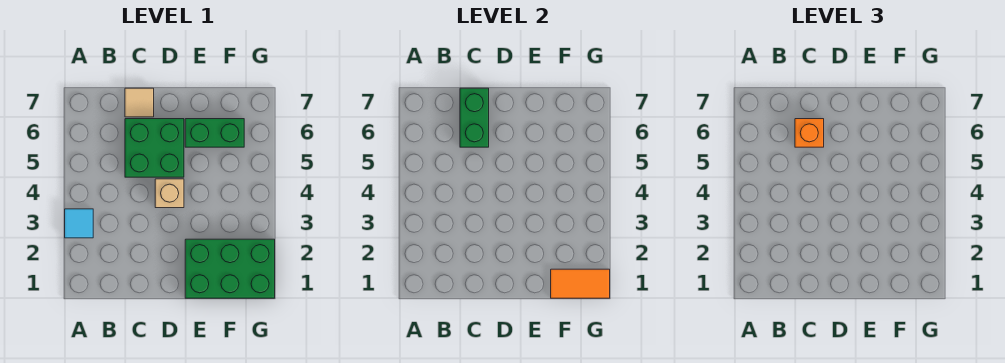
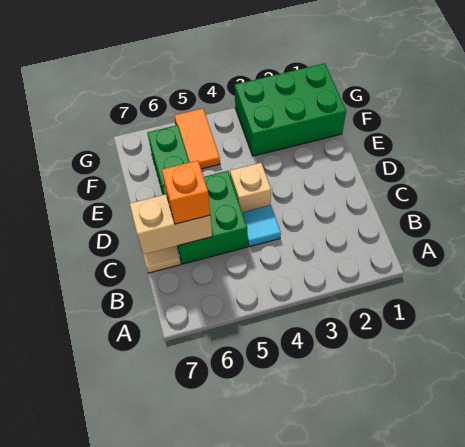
cyan tile A3 level 1 -> cyan tile C4 level 1
green brick C6:C7 level 2 -> tan brick C6:C7 level 2
green brick E1:G2 level 1 -> green brick F1:G3 level 1
orange tile F1:G1 level 2 -> orange tile F5:G5 level 1

